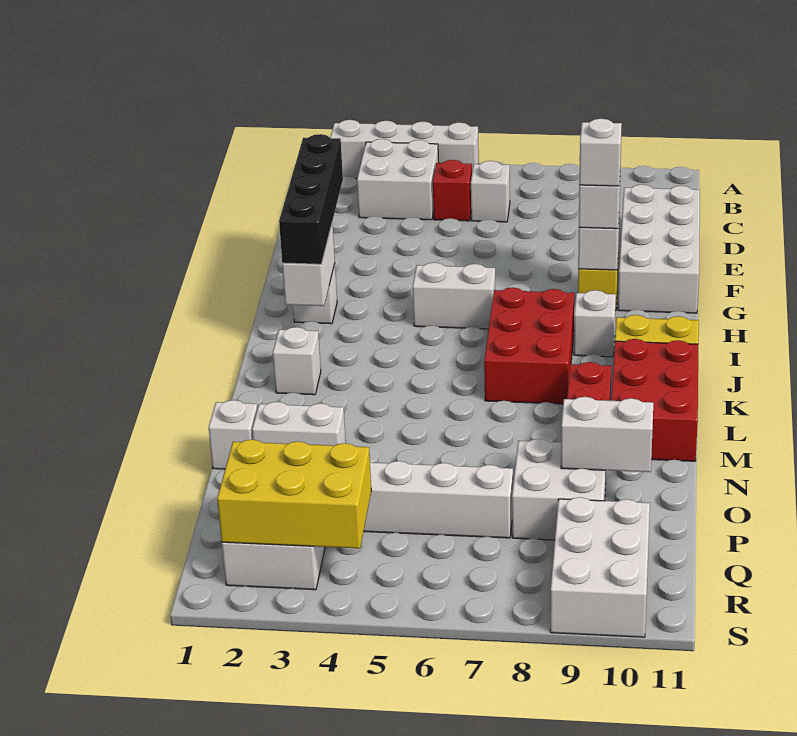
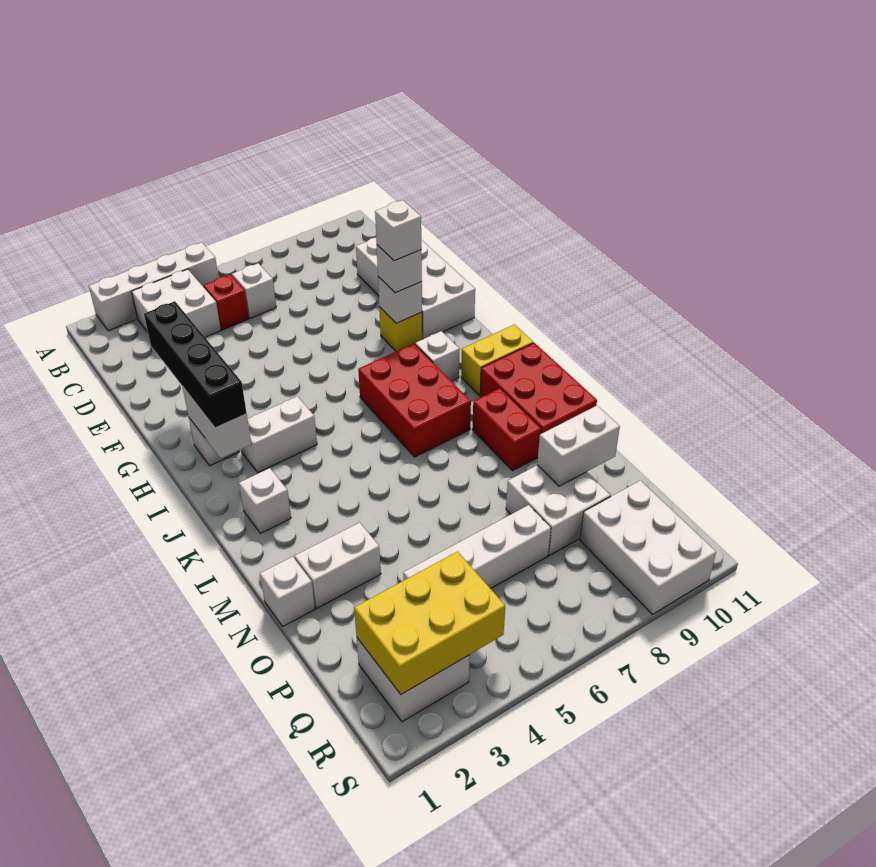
white brick H5:H6 level 1 -> white brick I3:I4 level 1

